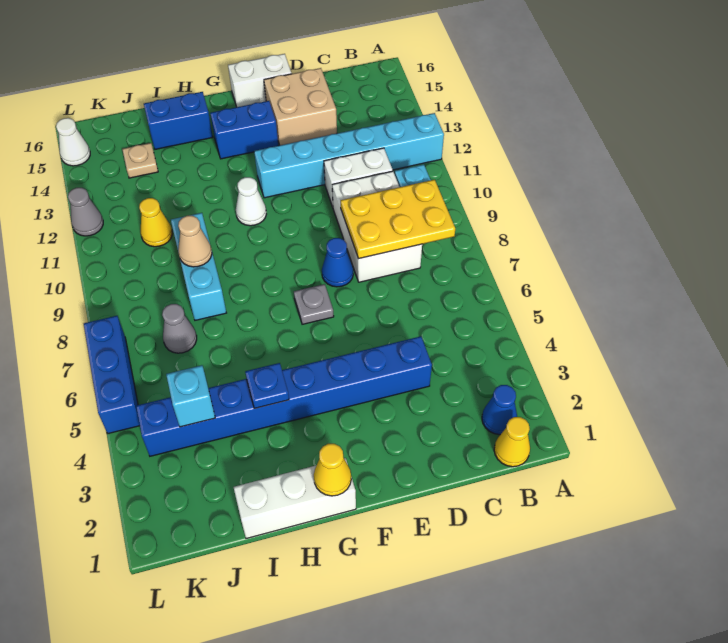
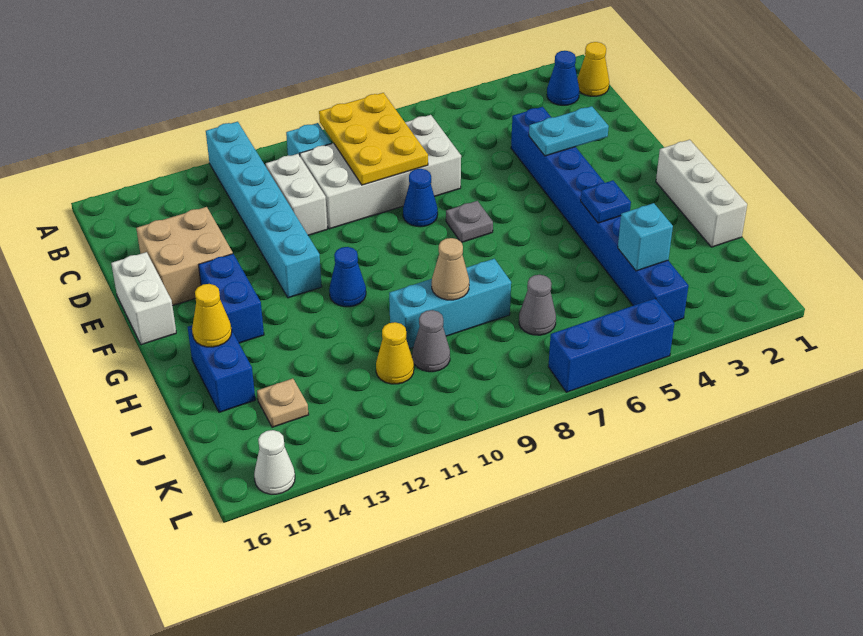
white brick C8:D10 level 1 -> white brick C7:D10 level 1
none -> cyan plate E3:E4 level 2
yellow cone G1 level 2 -> yellow cone H15 level 2
white cone G11 level 1 -> blue cone G11 level 1
grey cone L12 level 1 -> grey cone J10 level 1

